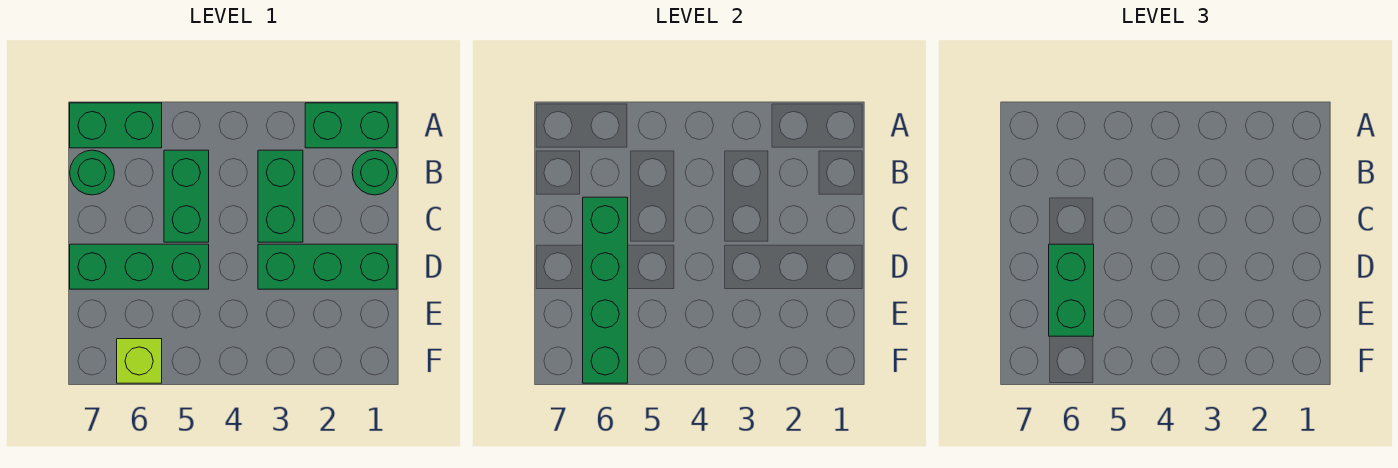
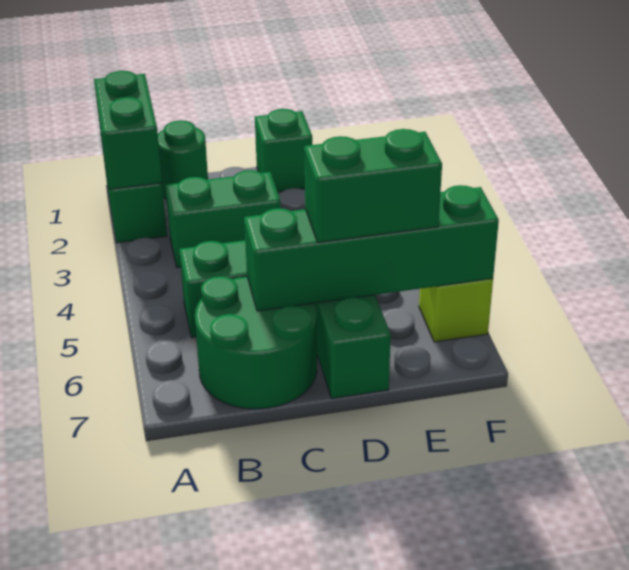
green brick A6:A7 level 1 -> green brick A1:A2 level 2
green round brick B7 level 1 -> green round brick B6:C7 level 1
green brick D1:D3 level 1 -> green brick D1 level 1

